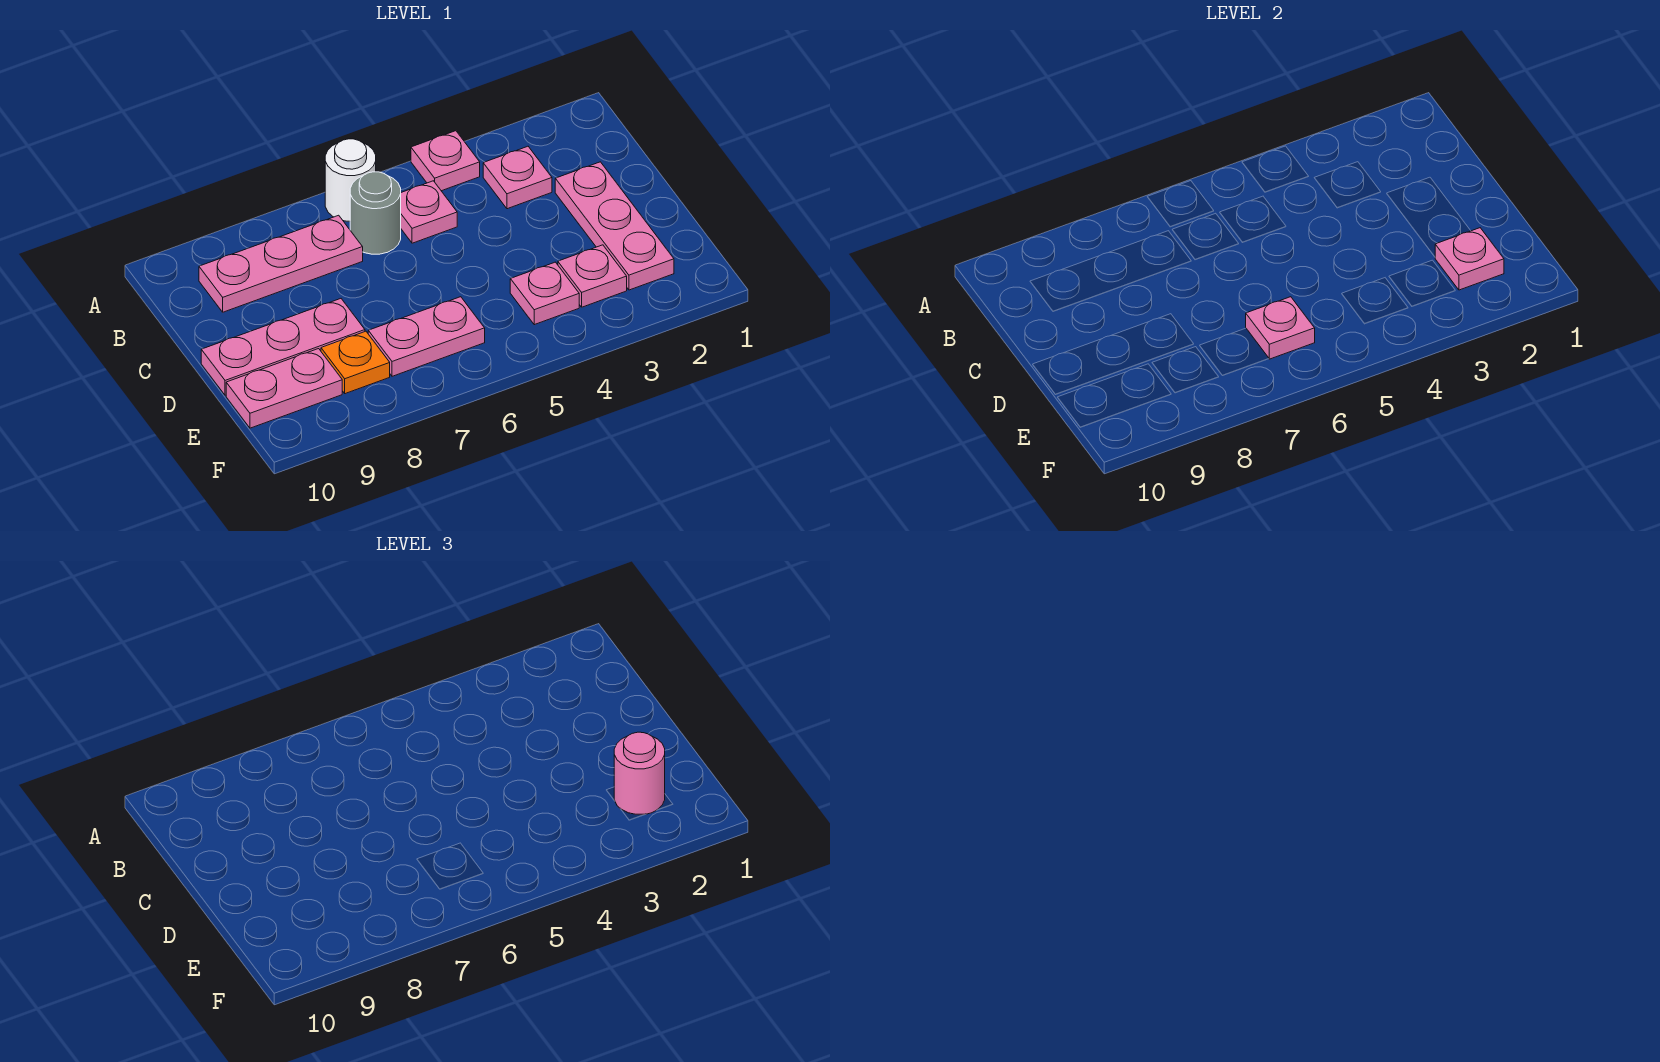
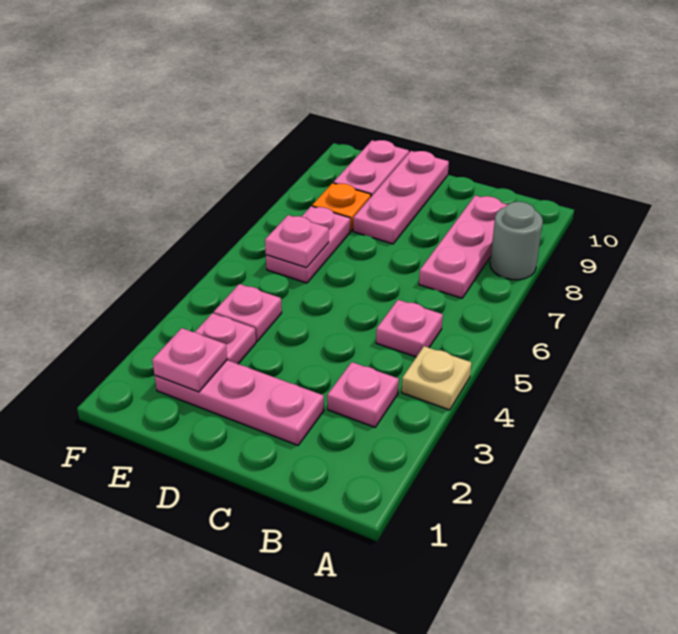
pink plate A4 level 1 -> tan plate A4 level 1
white round brick A6 level 1 -> none
grey round brick B6 level 1 -> grey round brick A8 level 1
pink round brick E2 level 3 -> none

